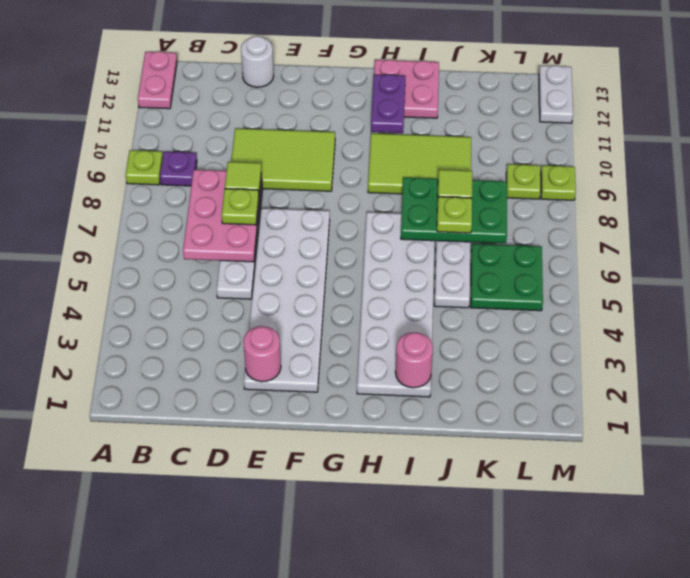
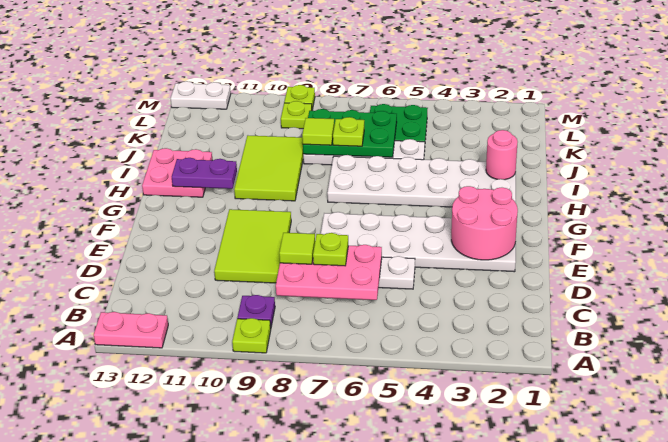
white round brick D13 level 1 -> none
pink round brick E2 level 2 -> pink round brick E2:F3 level 2
green plate I7:K8 level 2 -> green plate J6:K8 level 2

